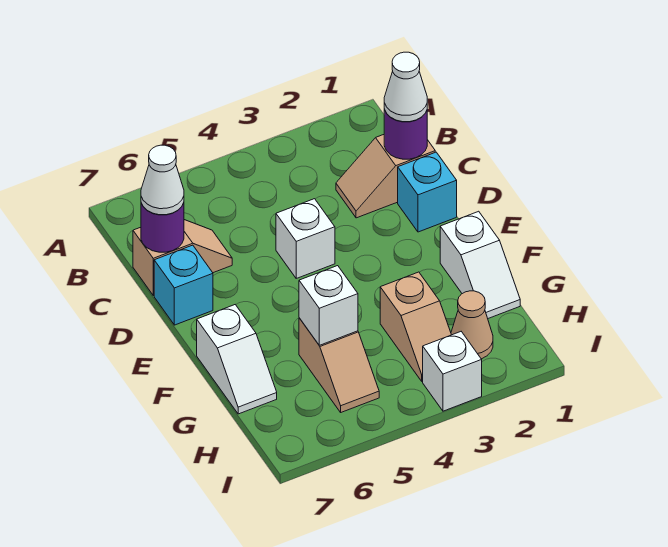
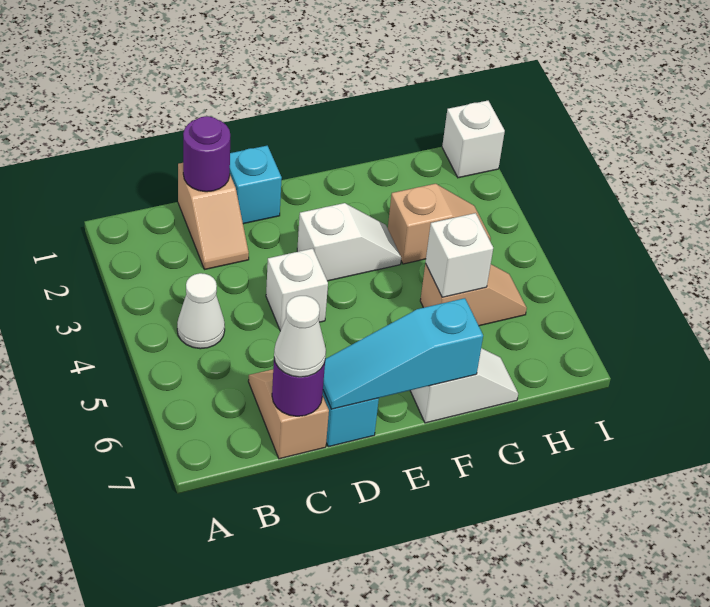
white cone C1 level 3 -> white cone B4 level 1
none -> cyan slope D7:F7 level 2 top F
white slope F1:G1 level 1 top F -> white slope E3:F3 level 1 top E
tan cone H2 level 1 -> none
white brick I3 level 1 -> white brick I1 level 1

